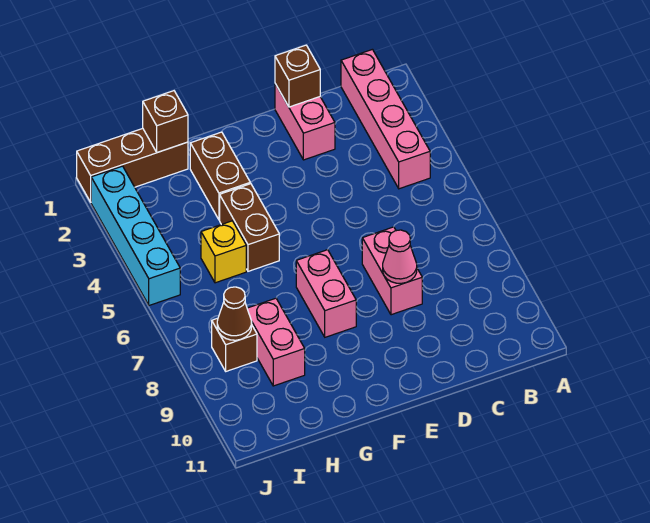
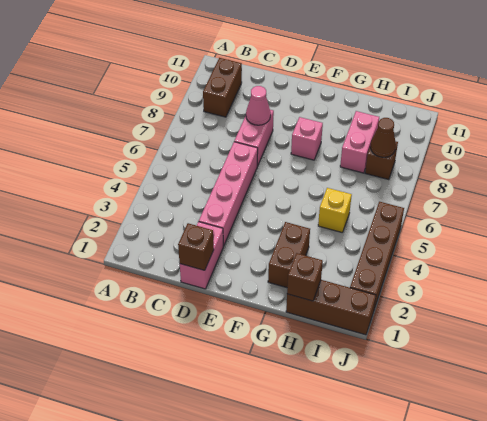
pink brick B1:B4 level 1 -> pink brick D3:D6 level 1
pink brick F7:F8 level 1 -> pink brick F8 level 1
brown brick G4:G5 level 1 -> brown brick B9:B10 level 1
cyan brick J2:J5 level 1 -> brown brick J2:J5 level 1

